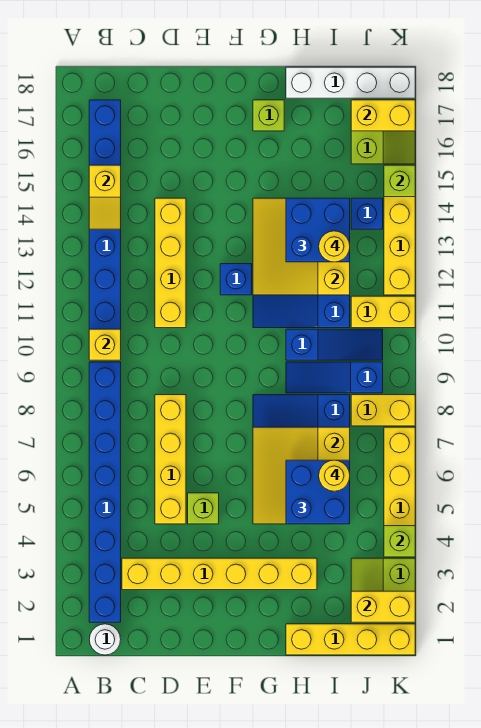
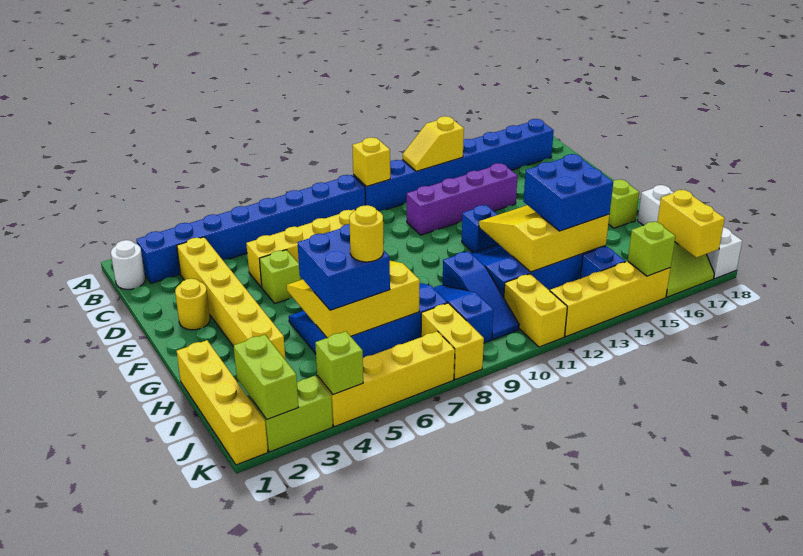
yellow slope B14:B15 level 2 top 15 -> yellow slope B12:B13 level 2 top 13
yellow brick D11:D14 level 1 -> purple brick D11:D14 level 1
yellow round brick I13 level 4 -> yellow round brick E2 level 1
yellow brick J2:K2 level 2 -> lime brick J2:K2 level 2

